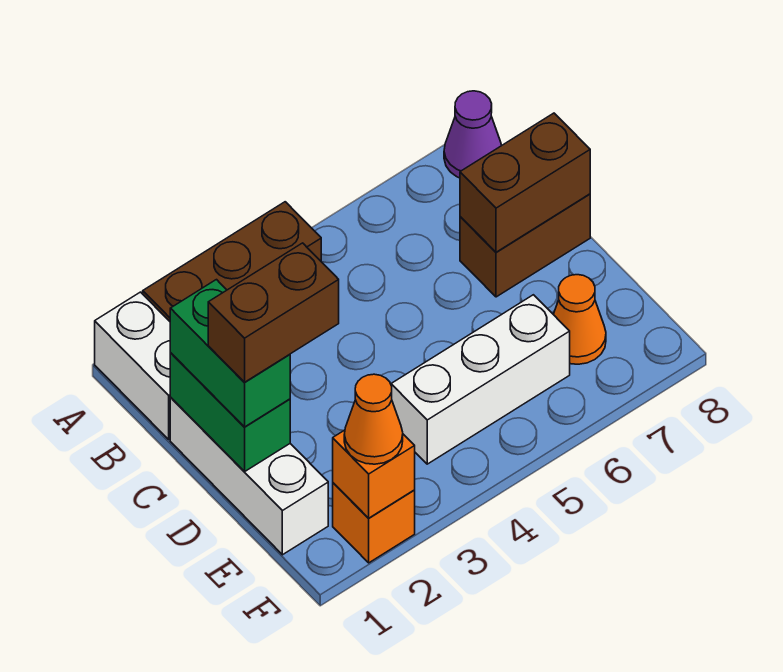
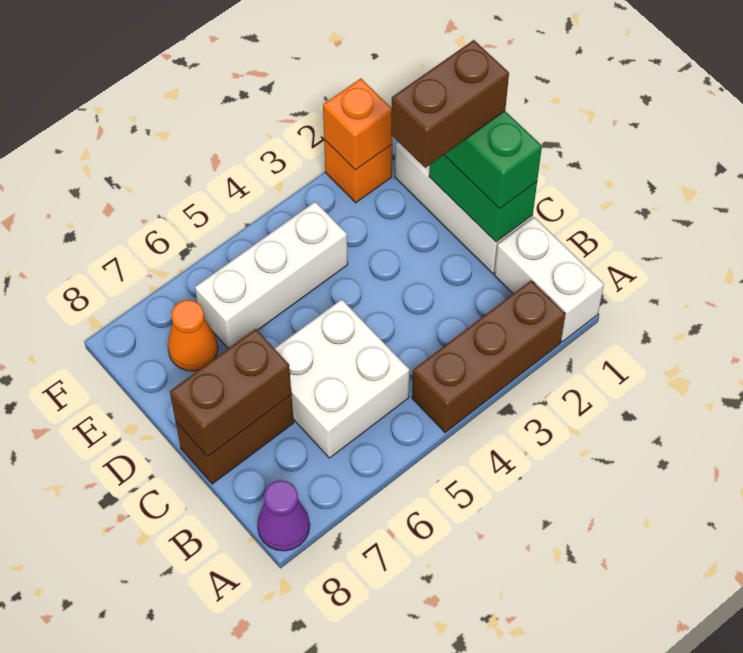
none -> white brick B5:C6 level 1
orange cone F2 level 3 -> none

